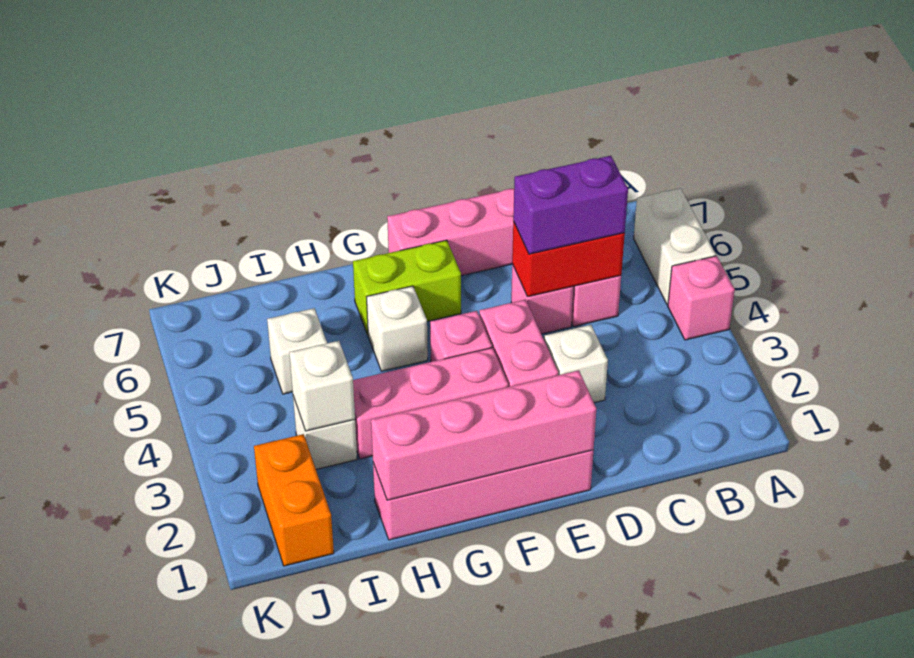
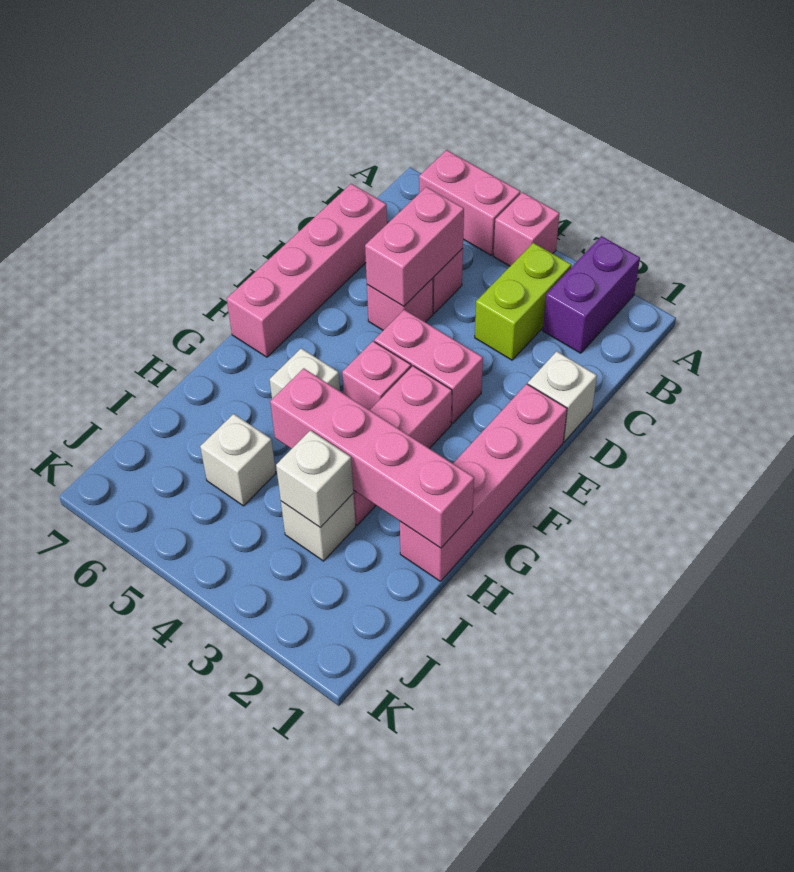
white brick A5:A6 level 1 -> pink brick A5:A6 level 1
red brick C5:D5 level 2 -> pink brick C5:D5 level 2
purple brick C5:D5 level 3 -> purple brick A2:B2 level 1
white brick D3 level 1 -> white brick D1 level 1
pink brick E1:H1 level 2 -> pink brick H1:H4 level 2
lime brick F6:G6 level 1 -> lime brick B3:C3 level 1
orange brick J1:J2 level 1 -> none

